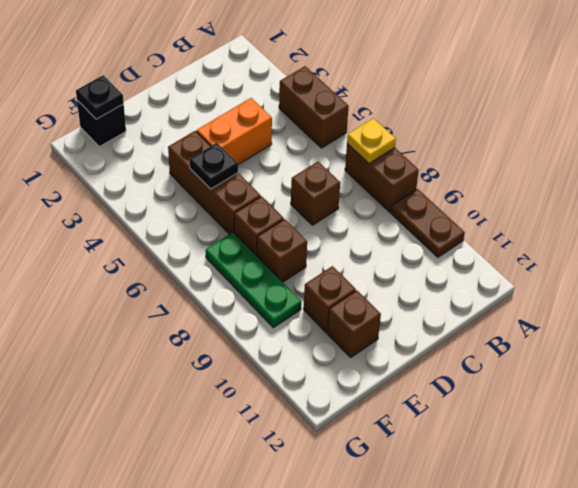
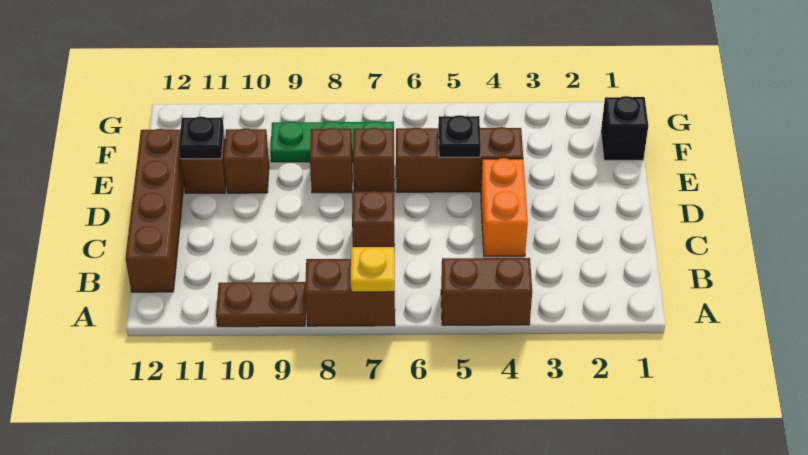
none -> brown brick B12:E12 level 1
black plate F1 level 2 -> black plate E11 level 2

